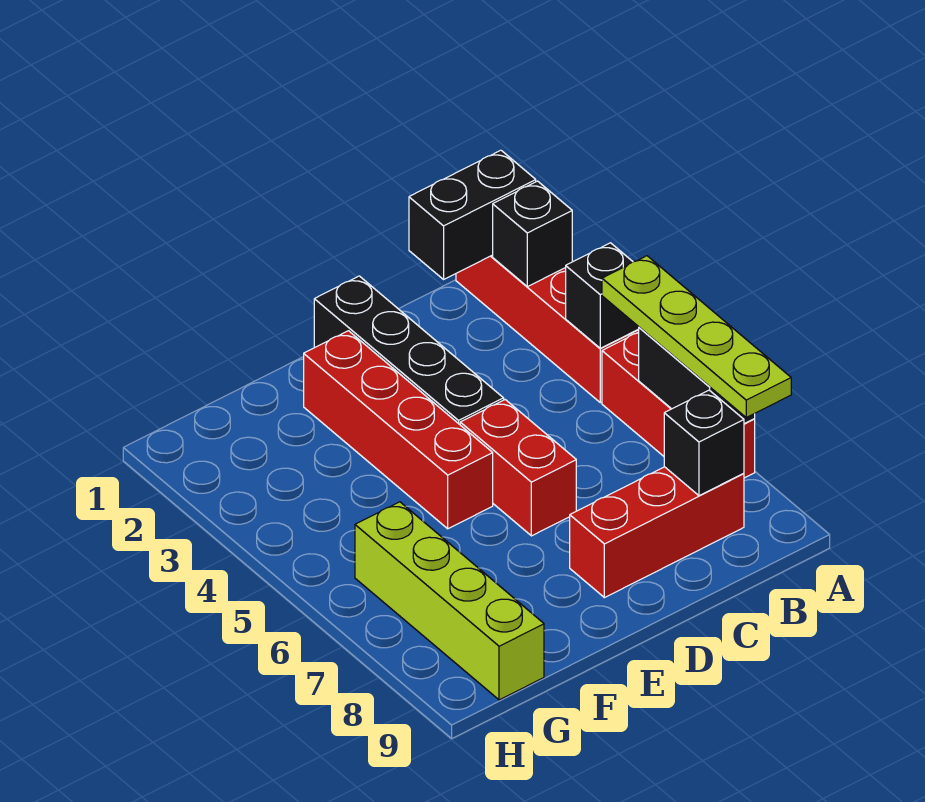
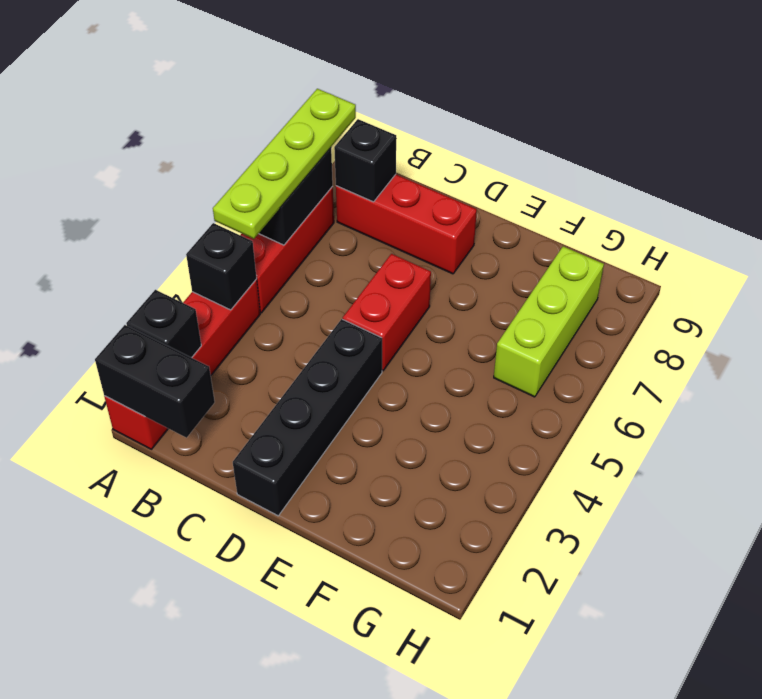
red brick E2:E5 level 1 -> none
lime brick G6:G9 level 1 -> lime brick G6:G8 level 1

